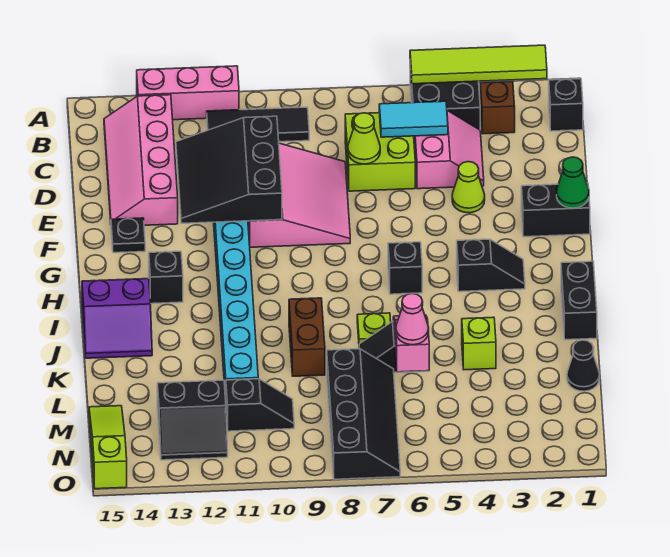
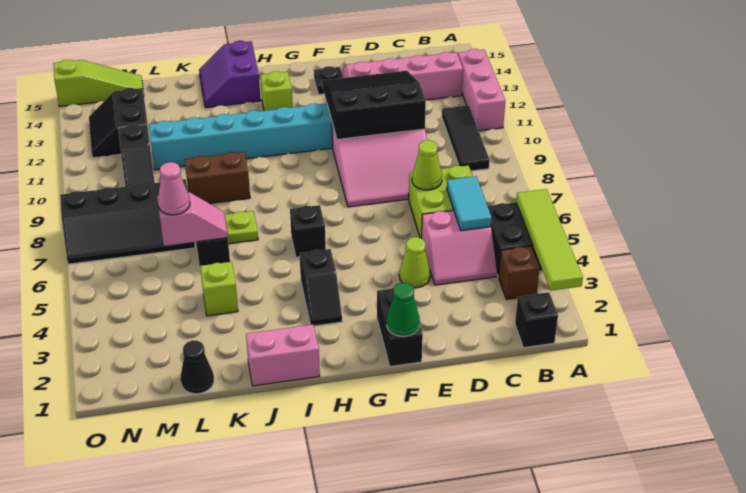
black brick H13 level 1 -> lime brick H13 level 1
black brick I1:J1 level 1 -> pink brick I1:J1 level 1

